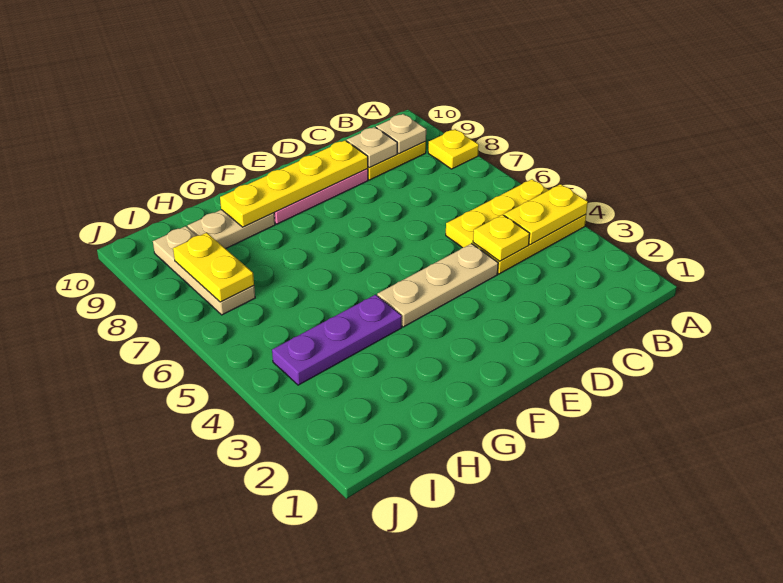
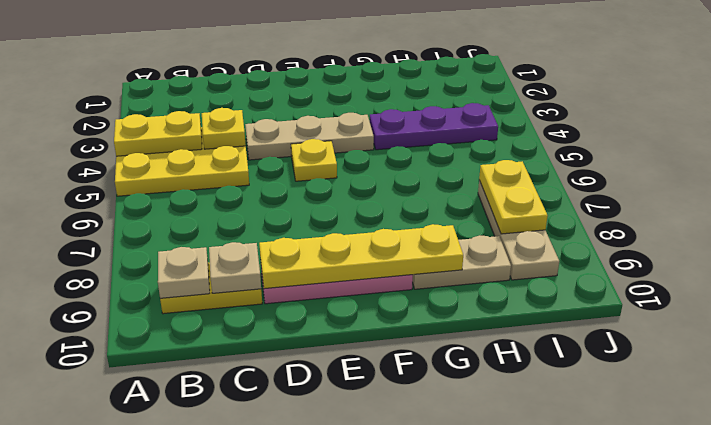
yellow plate A8 level 1 -> yellow plate E5 level 1

